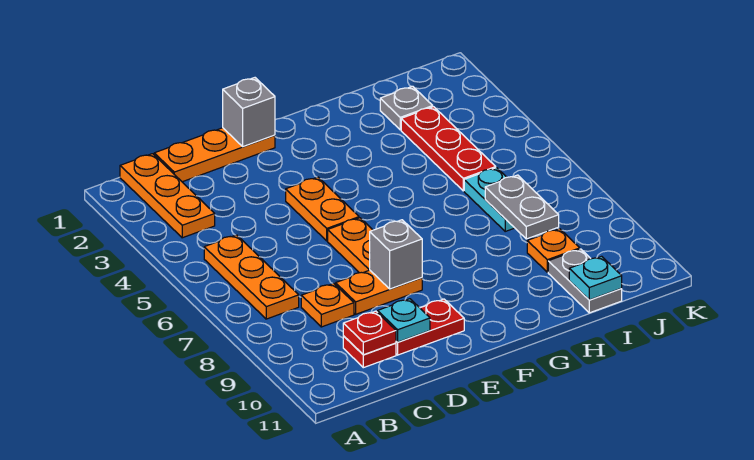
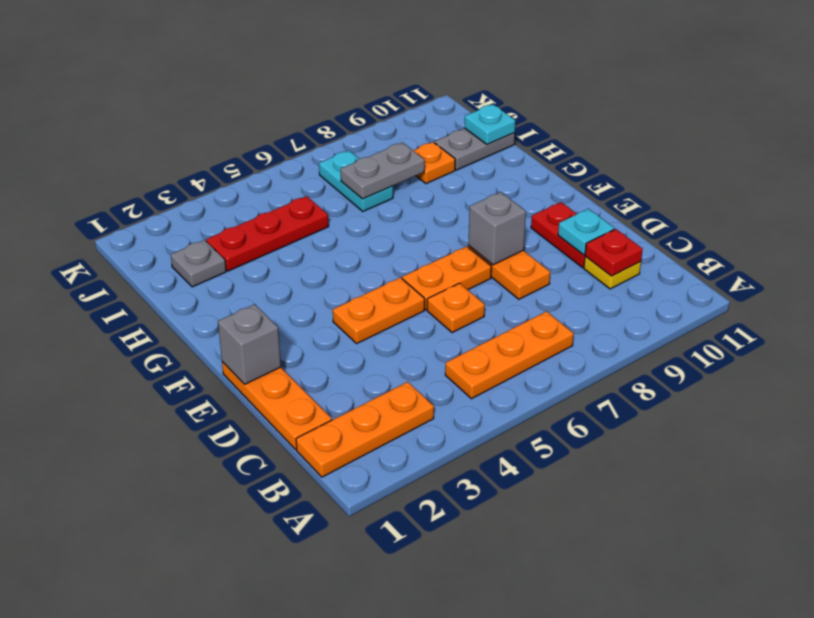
orange plate C8 level 1 -> orange plate D6 level 1
red plate C10 level 1 -> yellow plate C10 level 1
cyan plate I6:I7 level 1 -> cyan plate I7:J7 level 1

